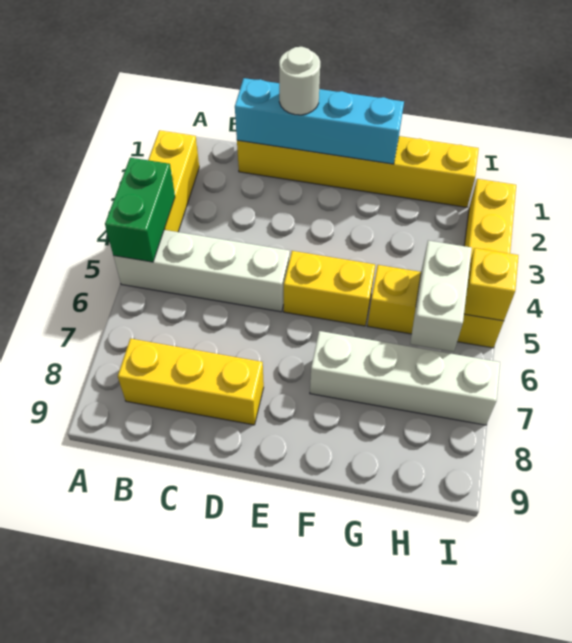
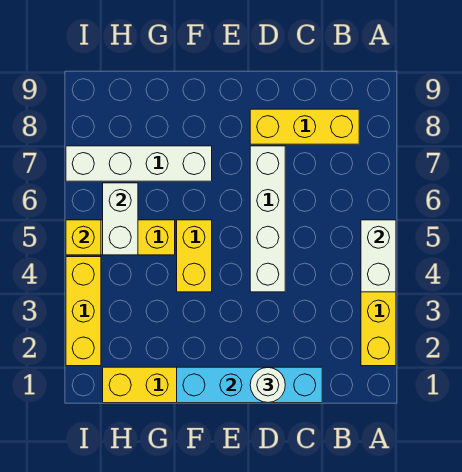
green brick A4:A5 level 2 -> white brick A4:A5 level 2
white brick A5:D5 level 1 -> white brick D4:D7 level 1
yellow brick E5:F5 level 1 -> yellow brick F4:F5 level 1

